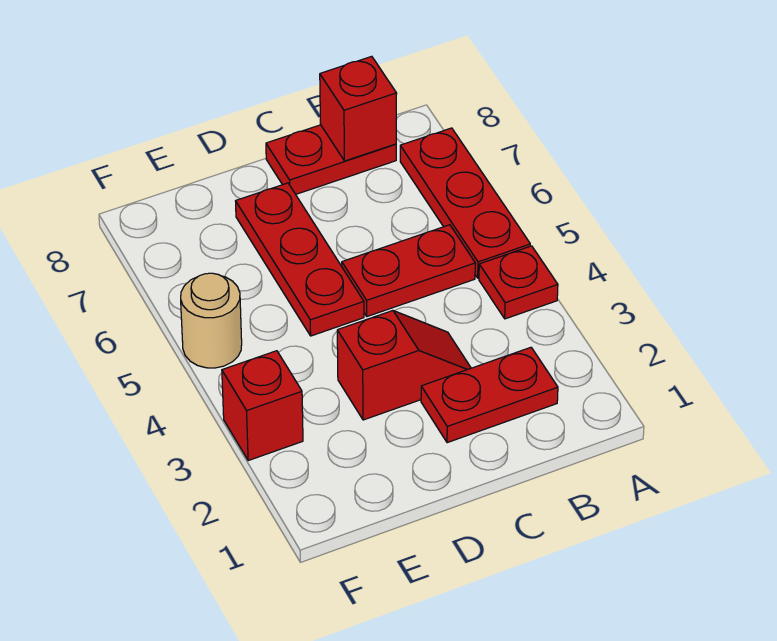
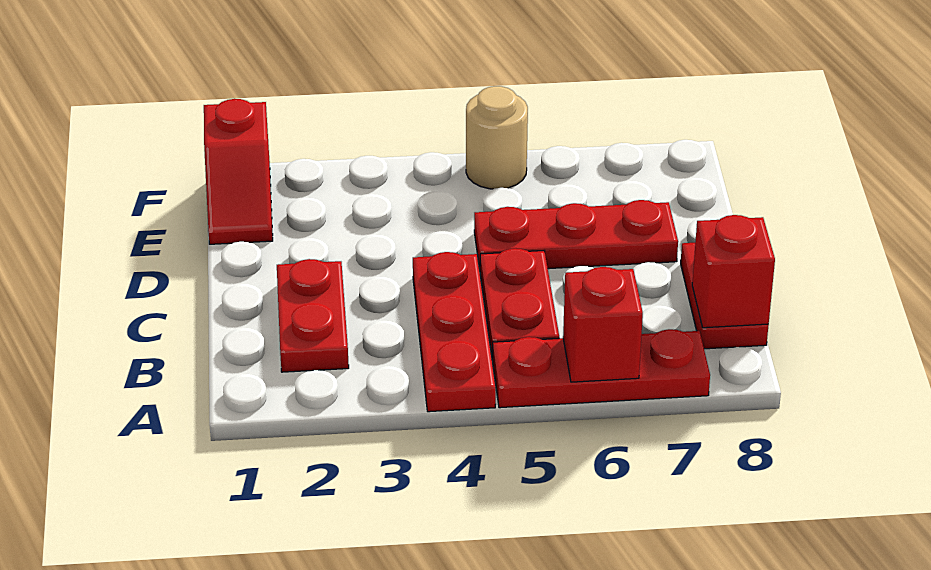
red plate A4 level 1 -> red plate A4:C4 level 1
red slope C3:D3 level 1 top D -> red slope E1:F1 level 1 top F
red brick F3 level 1 -> red brick A6 level 2

